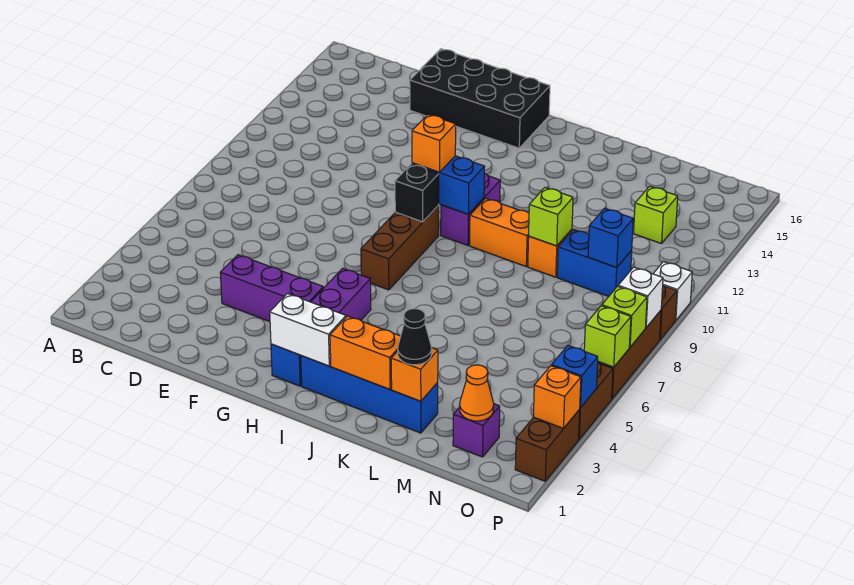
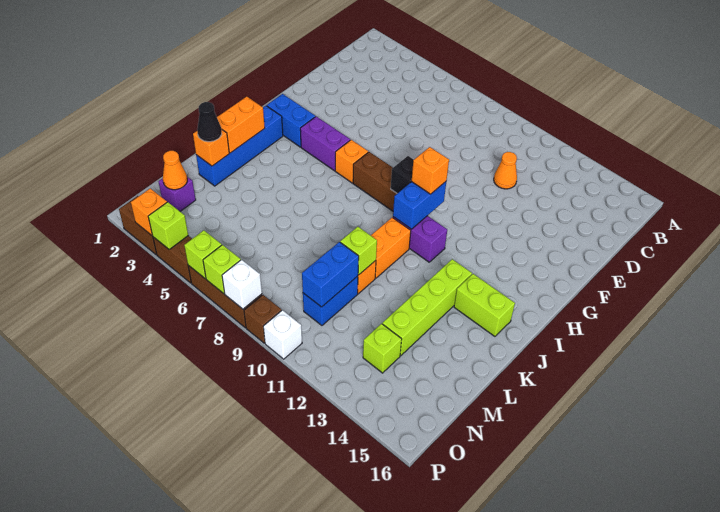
none -> orange cone D11 level 1
purple brick E4:G4 level 1 -> none
black brick E15:H16 level 1 -> none
white brick H2:I2 level 2 -> none
none -> orange brick H6 level 1
none -> lime brick J13:M13 level 1
none -> lime brick J14:J15 level 1
blue brick N10 level 2 -> blue brick M10:N10 level 2
blue brick P4 level 2 -> lime brick P4 level 2

